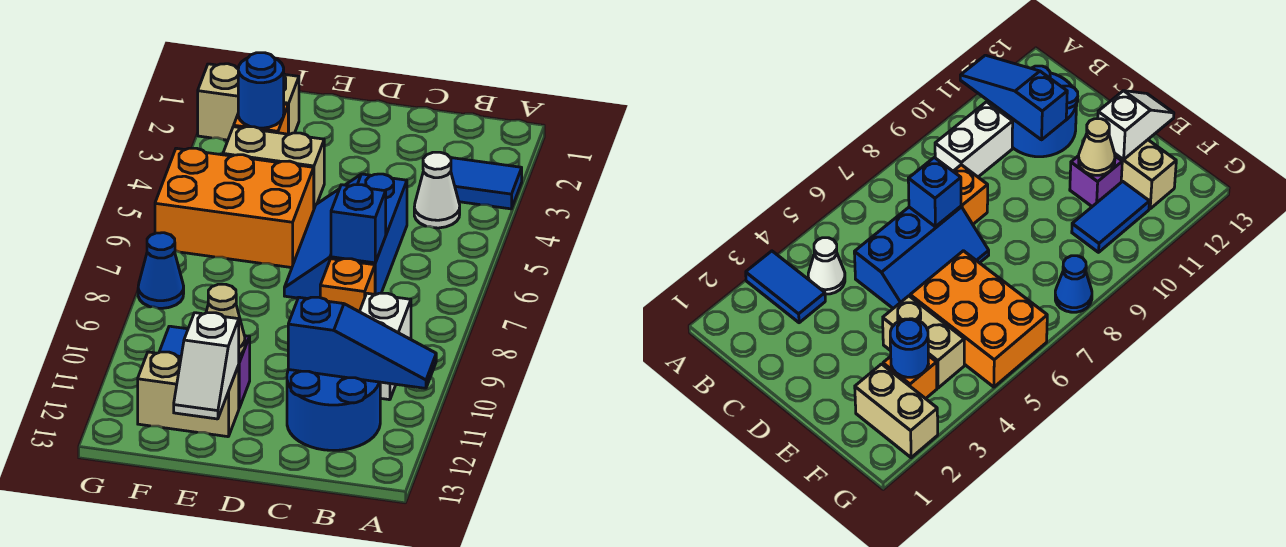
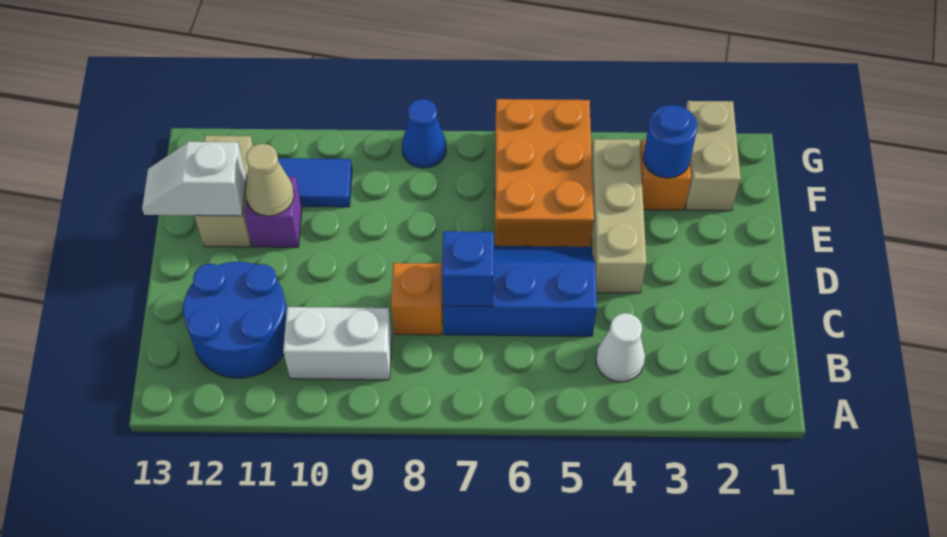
blue tile A3:B3 level 1 -> none
blue slope A11:C11 level 2 top C -> none
tan brick E4:F4 level 1 -> tan brick D4:F4 level 1

